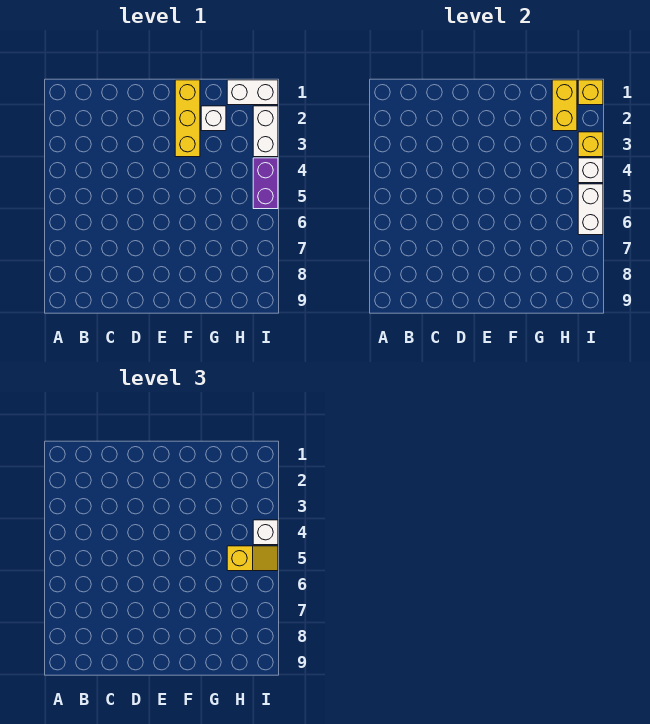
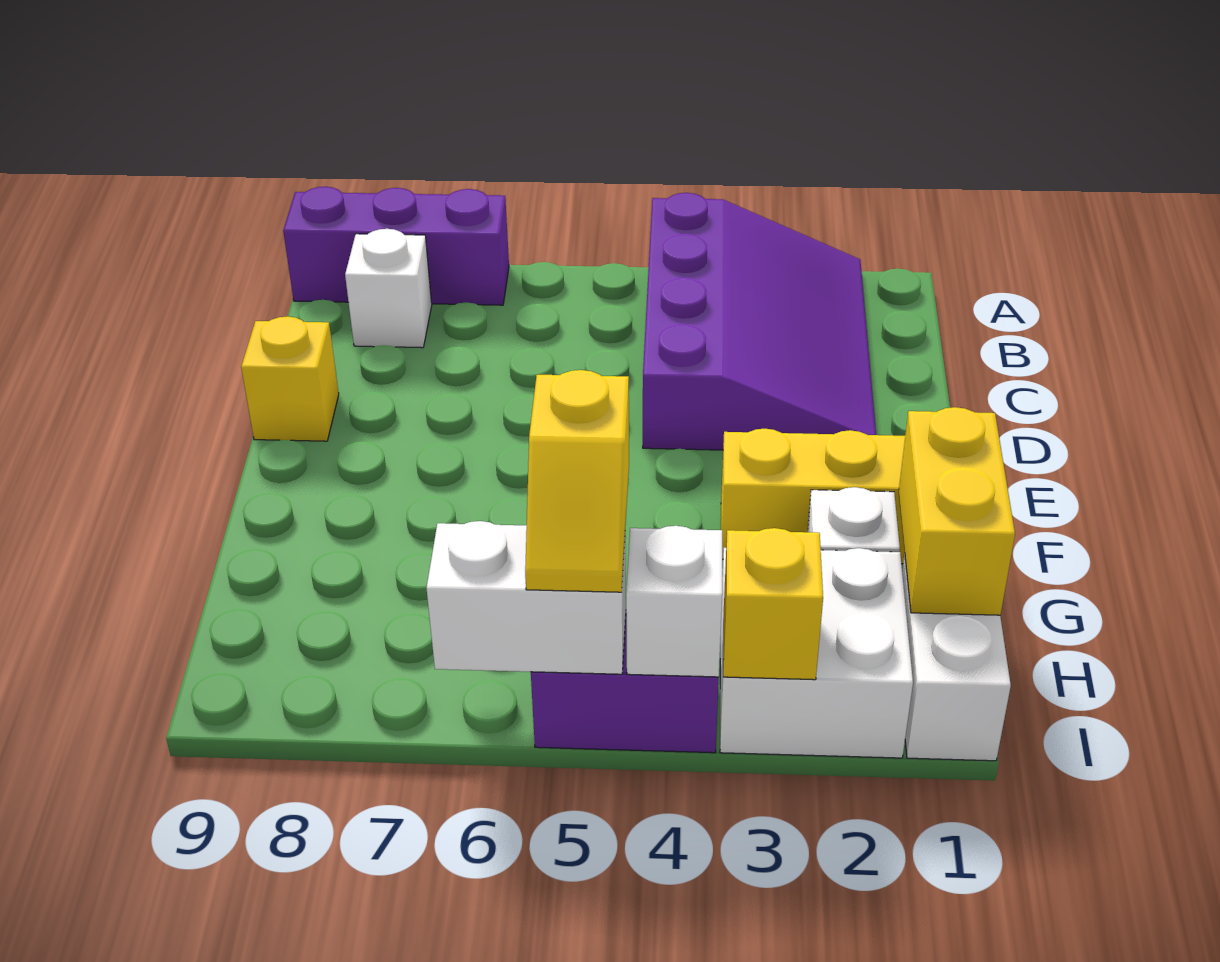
none -> purple slope A2:D4 level 1 top 4
none -> purple brick A7:A9 level 1
yellow brick H1:H2 level 2 -> yellow brick G1:H1 level 2
yellow brick I1 level 2 -> yellow brick D9 level 1
white brick I2:I3 level 1 -> white brick H2:I3 level 1
white brick I4 level 3 -> white brick B8 level 1

